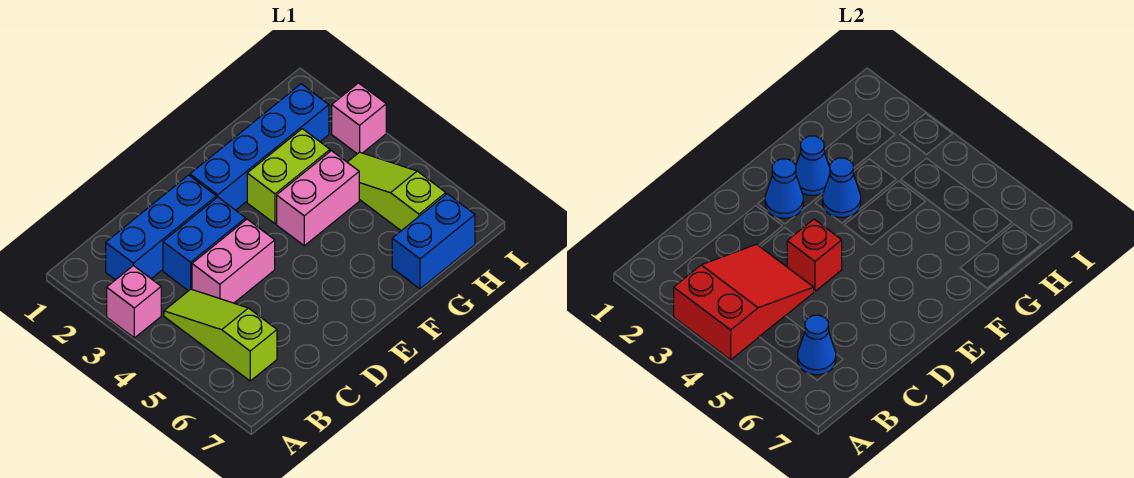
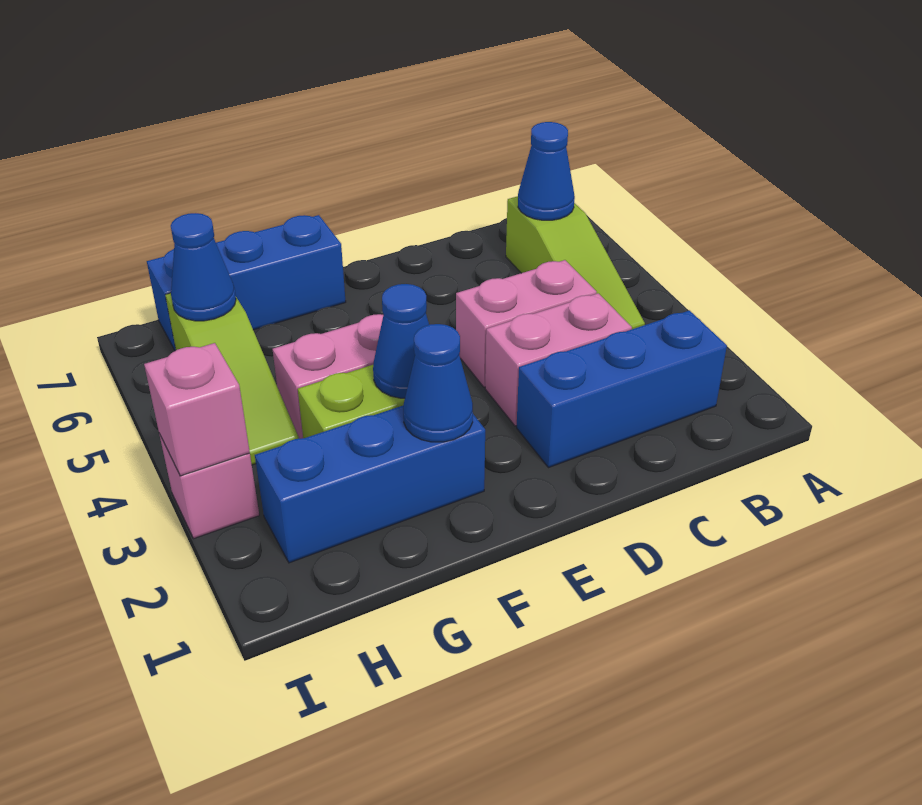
pink brick A3 level 1 -> pink brick I3 level 2
red slope A3:C4 level 2 top A -> none
blue brick C3:D3 level 1 -> pink brick C3:D3 level 1
red brick D4 level 2 -> none
blue brick E2:H2 level 1 -> blue brick F2:H2 level 1
blue cone E2 level 2 -> blue cone H6 level 2
blue brick G7:H7 level 1 -> blue brick F7:H7 level 1

